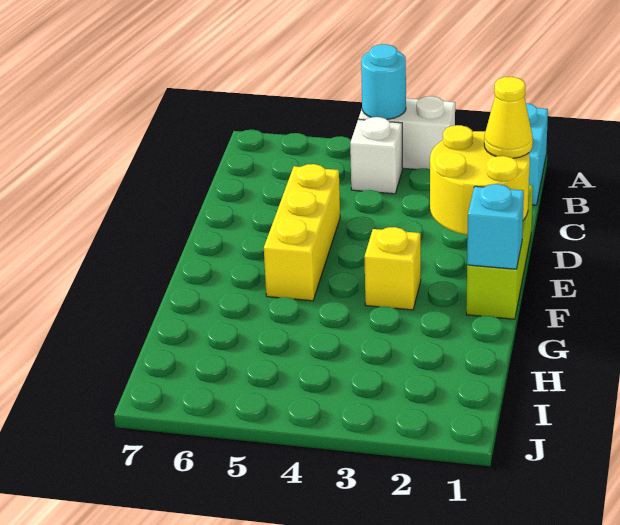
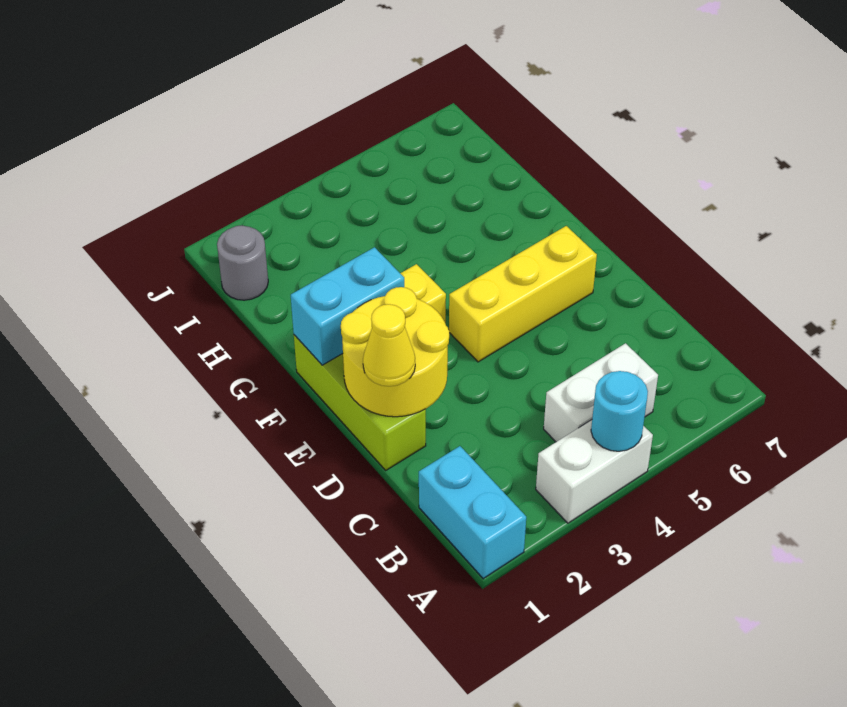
white brick B4 level 1 -> white brick B4:B5 level 1
yellow brick D5:F5 level 1 -> yellow brick E4:E6 level 1
cyan brick F1 level 2 -> cyan brick F1:F2 level 2
none -> grey round brick I1 level 1

